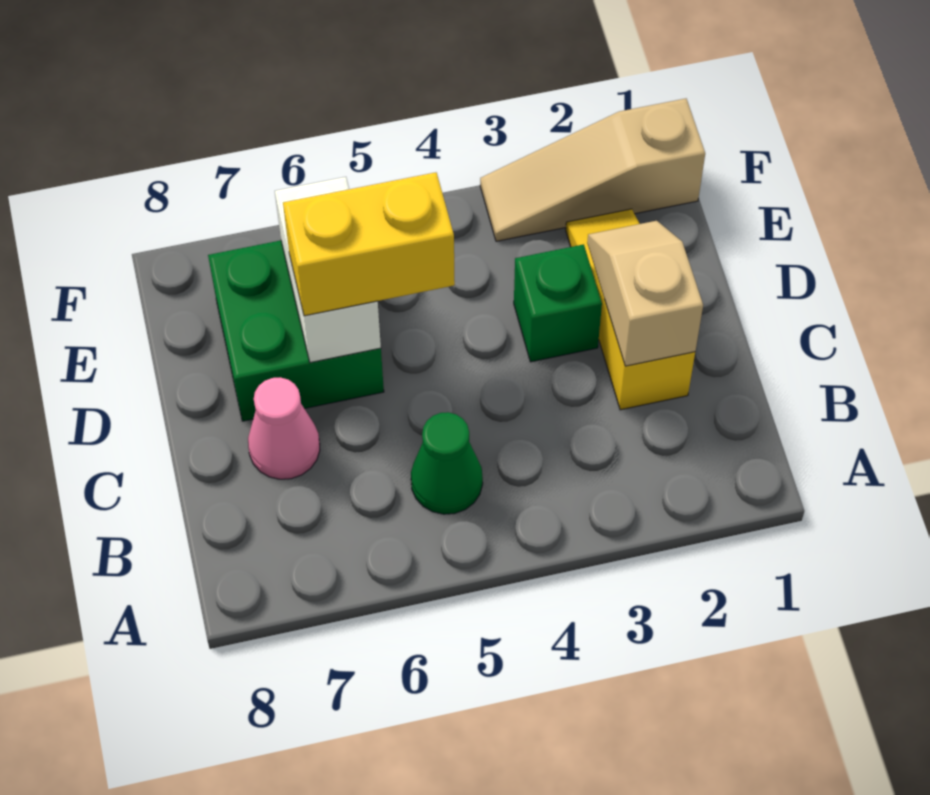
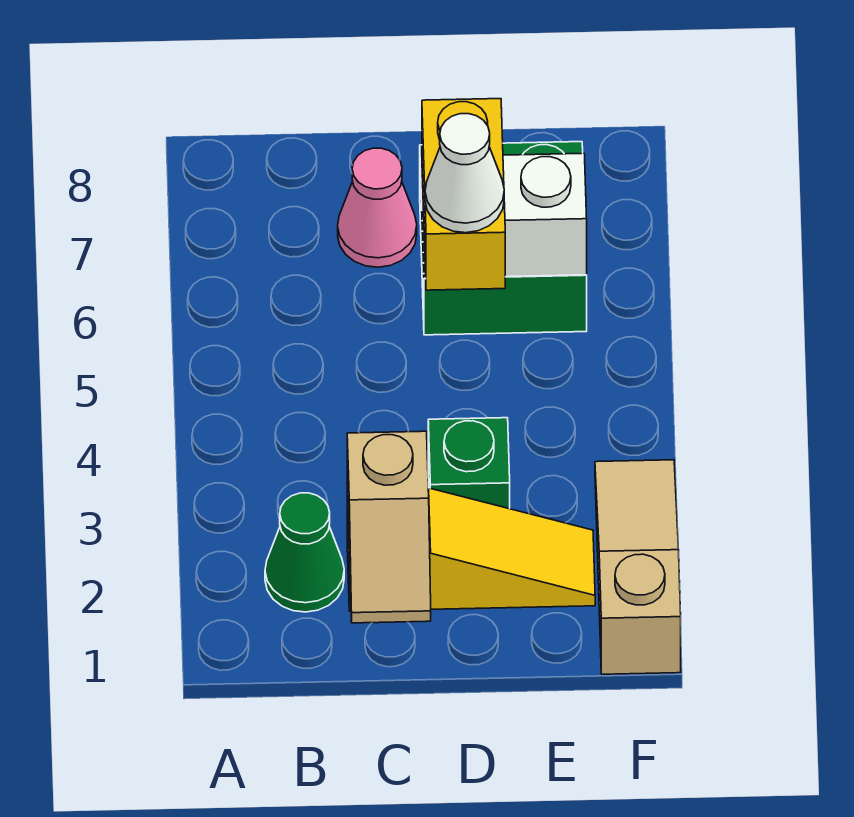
green cone B5 level 1 -> green cone B2 level 1
tan slope C2:D2 level 2 top C -> tan slope C1:C2 level 2 top 2
none -> white cone D5 level 4

